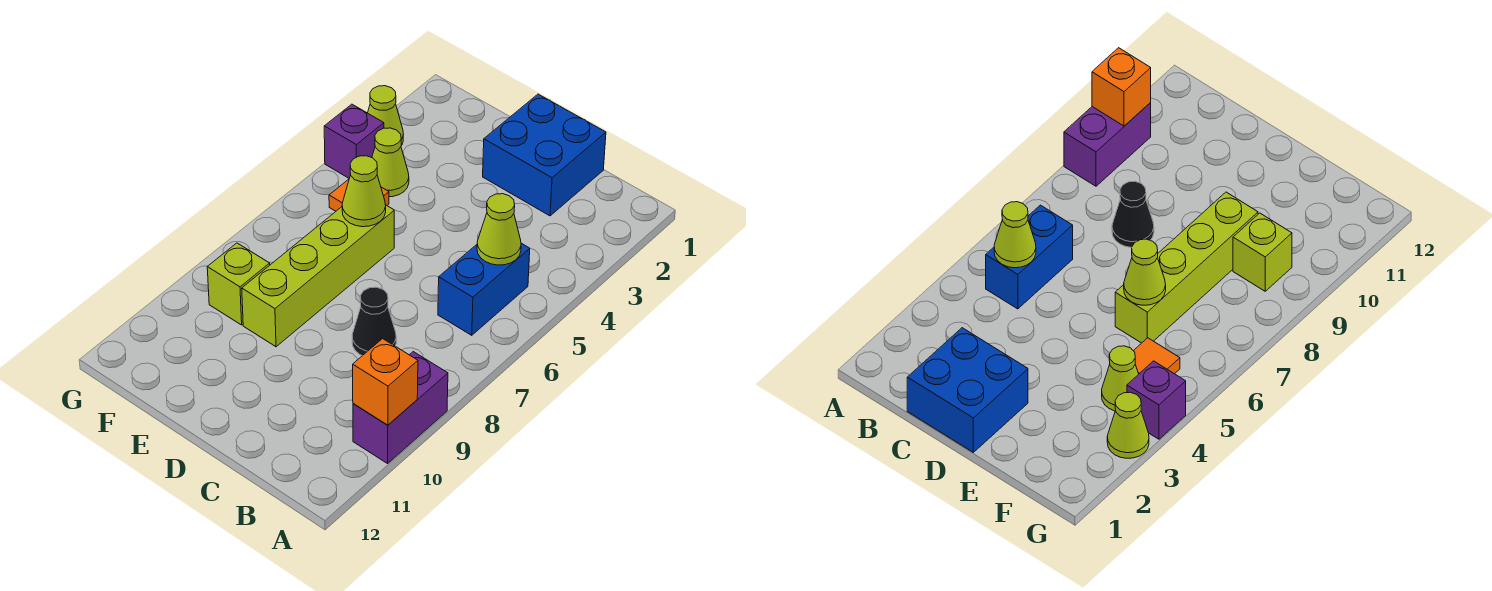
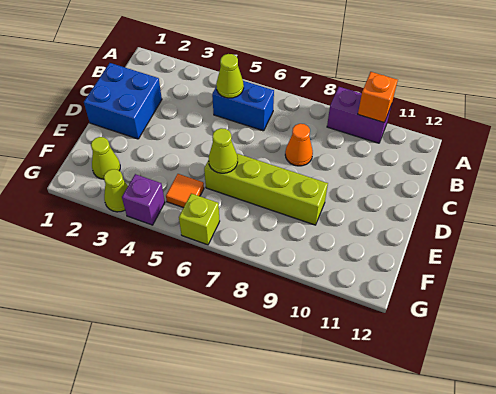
black cone C8 level 1 -> orange cone C8 level 1
lime cone F4 level 1 -> lime cone F2 level 1
lime brick F9 level 1 -> lime brick G6 level 1

